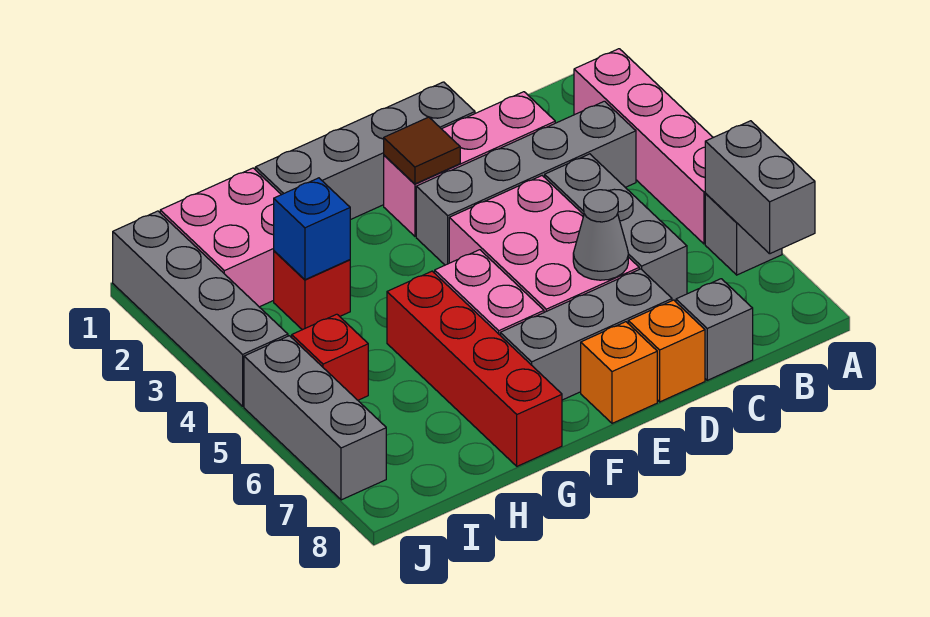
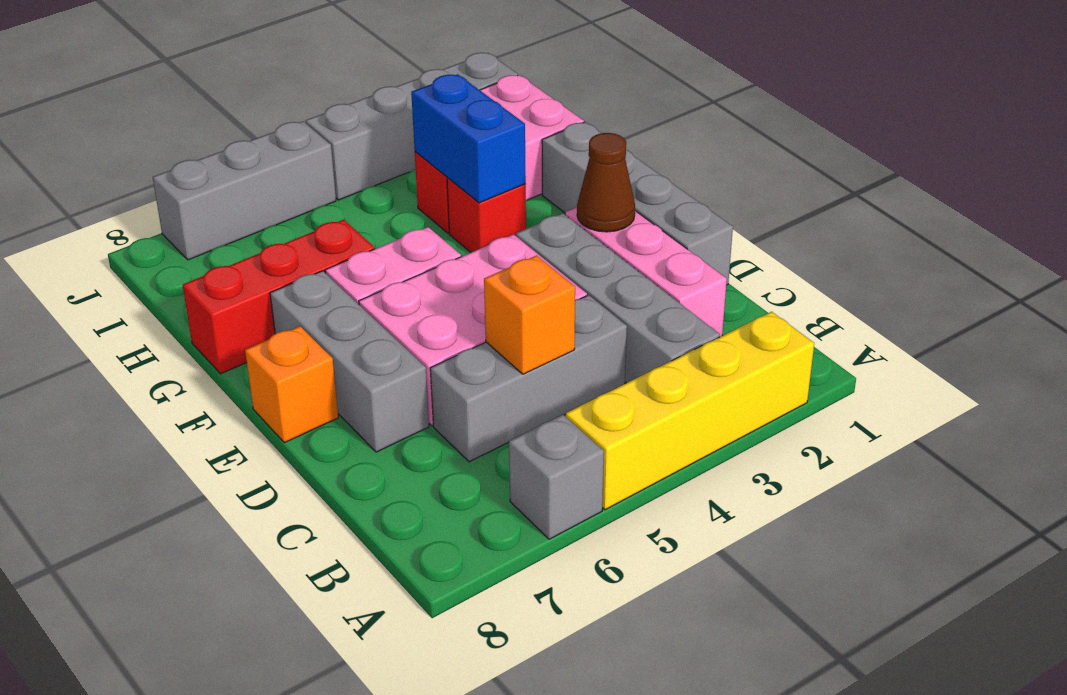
pink brick A2:A5 level 1 -> yellow brick A2:A5 level 1
grey brick A6:A7 level 2 -> none
grey brick C8 level 1 -> none
grey cone D6 level 2 -> none
orange brick D8 level 1 -> orange brick C5 level 2
brown tile E2 level 2 -> brown cone E2 level 2
red brick G5:G8 level 1 -> red brick G6:G8 level 1
blue brick H3 level 2 -> blue brick G3:H3 level 2
red brick I5 level 1 -> red brick G3 level 1

